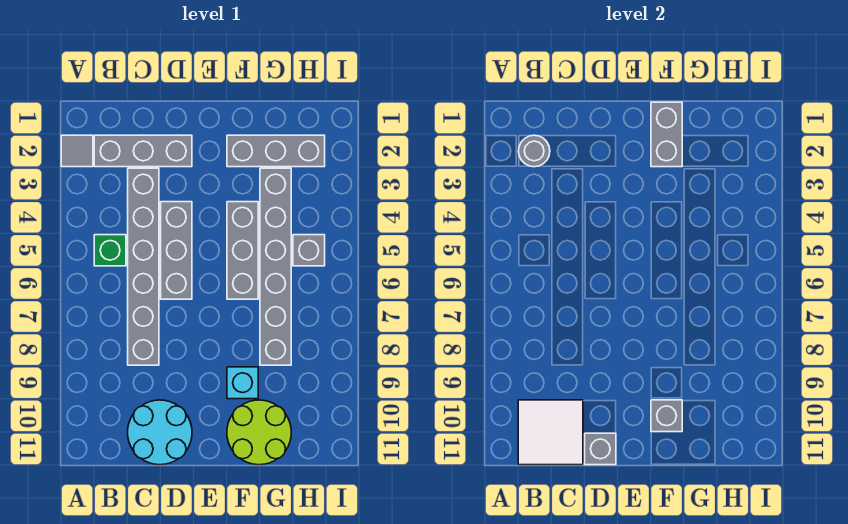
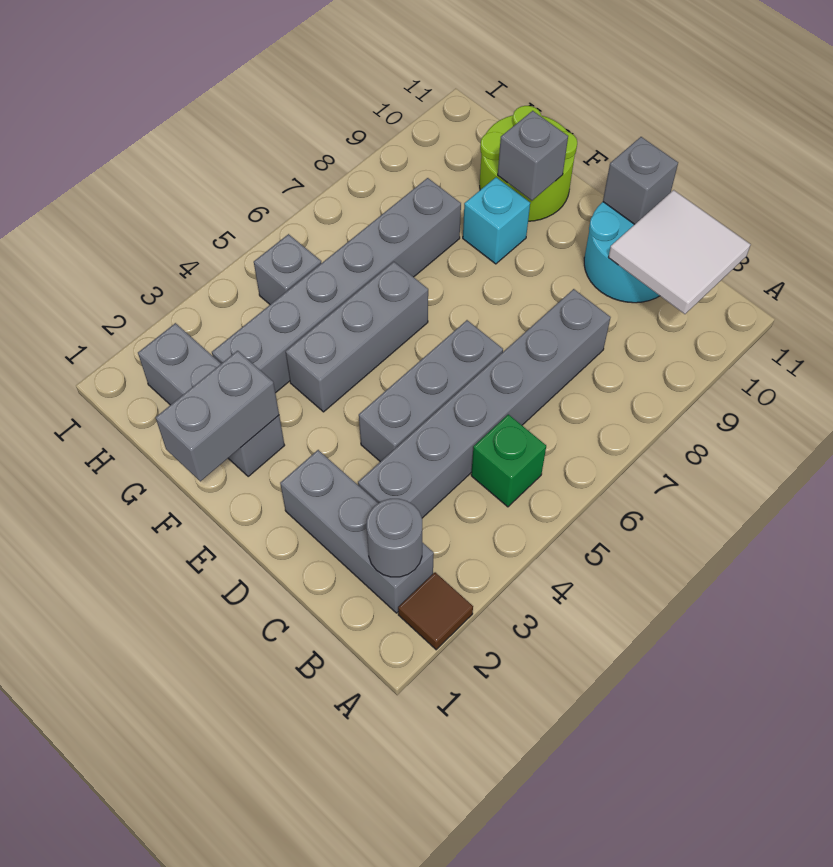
grey tile A2 level 1 -> brown tile A2 level 1

